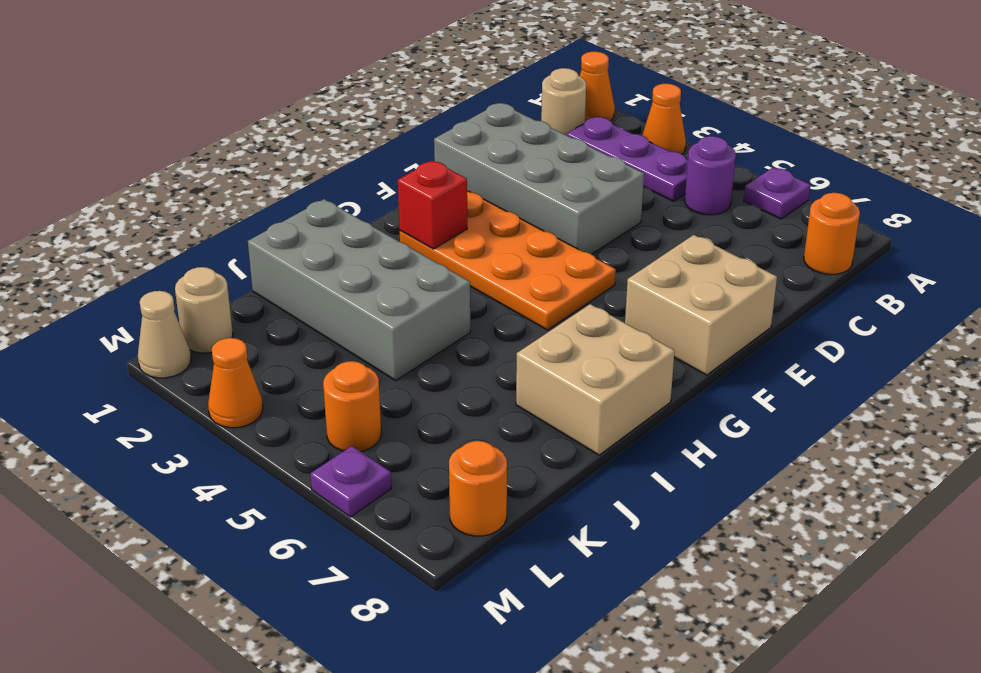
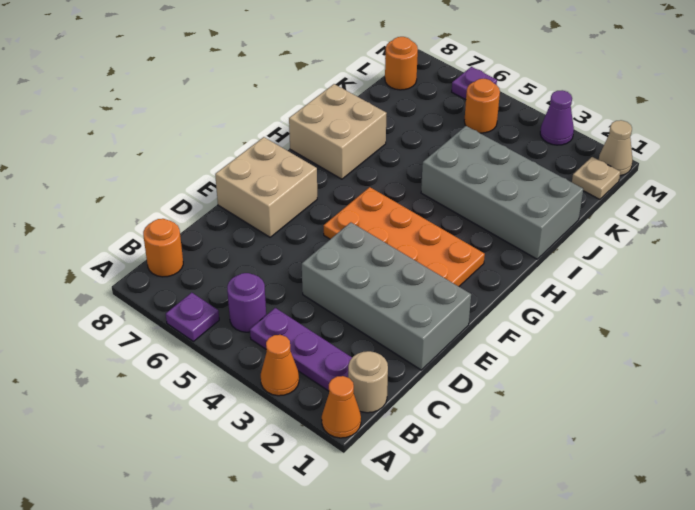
red brick G2 level 2 -> none
tan round brick L1 level 1 -> tan plate L1 level 1
orange cone M3 level 1 -> purple cone M3 level 1

